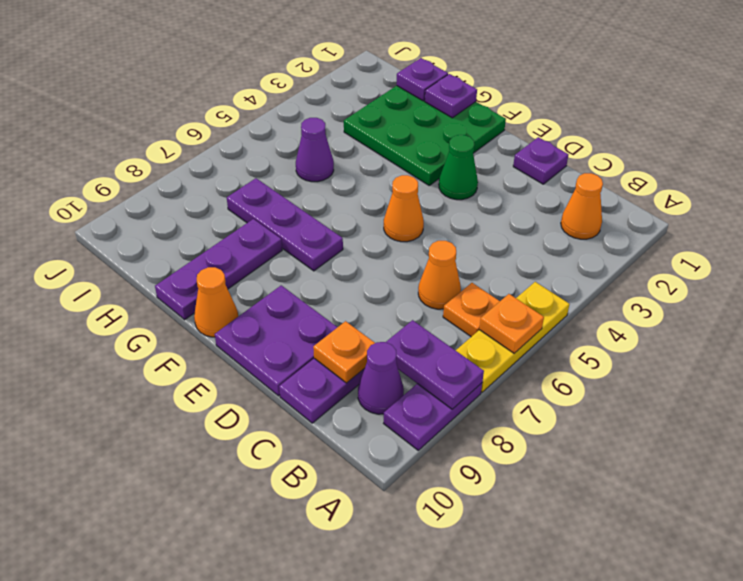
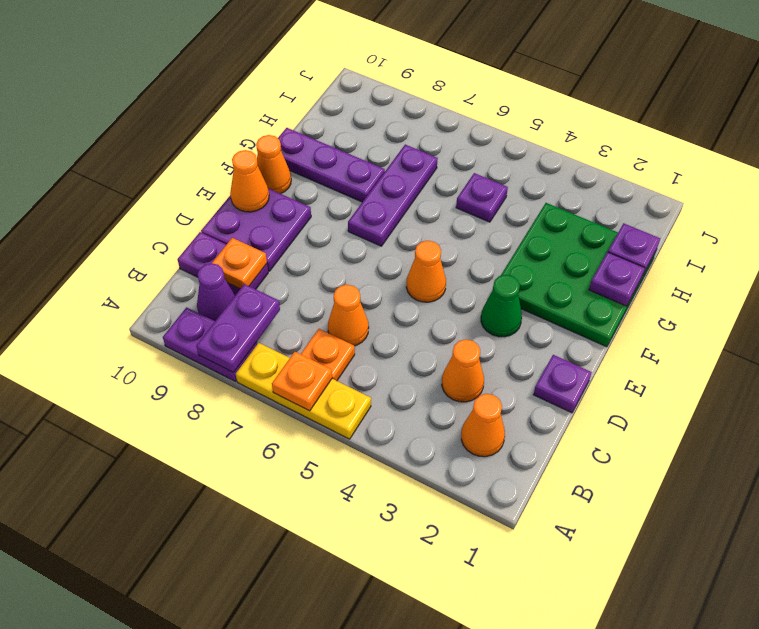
none -> orange cone C3 level 1
none -> orange cone E10 level 2
purple cone H5 level 1 -> purple plate H5 level 1

